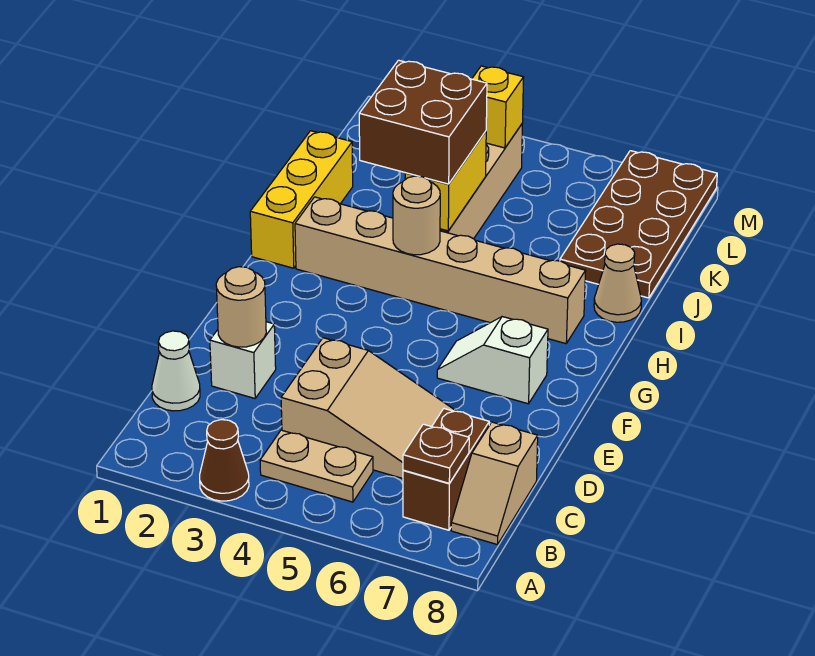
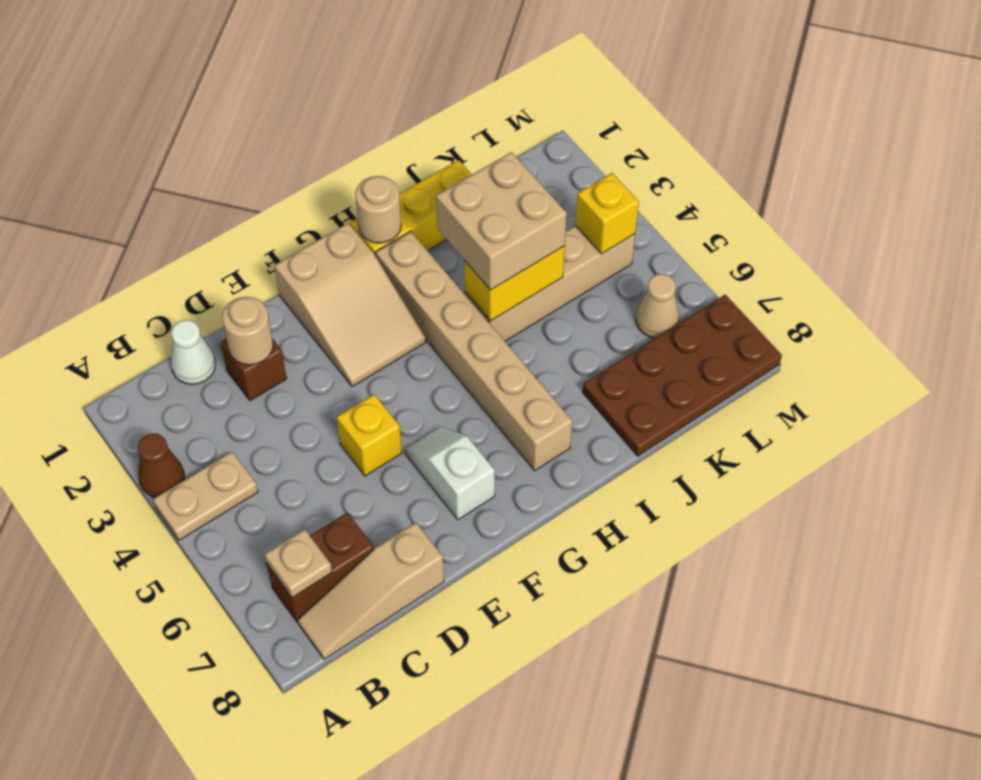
tan plate B4:B5 level 1 -> tan plate A4:B4 level 1
brown plate B7 level 2 -> tan plate B7 level 2
tan slope B8:C8 level 1 top C -> tan slope B8:D8 level 1 top D
tan slope C4:D6 level 1 top 4 -> tan slope F1:G3 level 1 top 1
white brick D2 level 1 -> brown brick D2 level 1
none -> yellow brick E5 level 1
tan round brick H4 level 2 -> tan round brick H1 level 2
brown brick I3:J4 level 3 -> tan brick I3:J4 level 3
tan cone I8 level 1 -> tan cone L6 level 1

